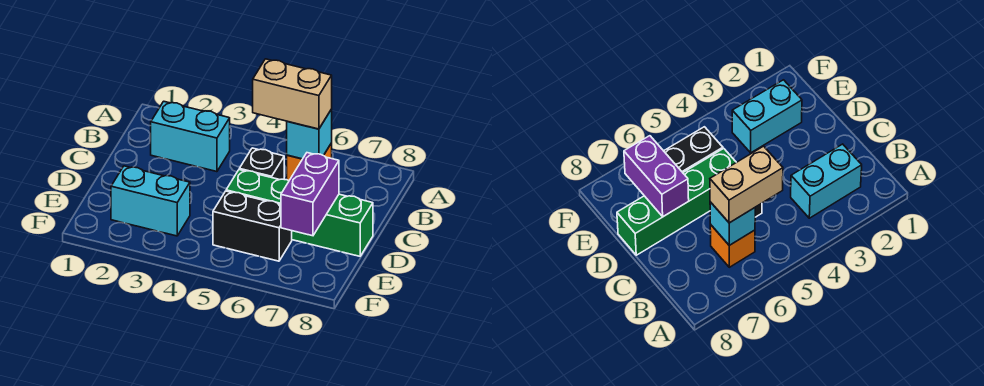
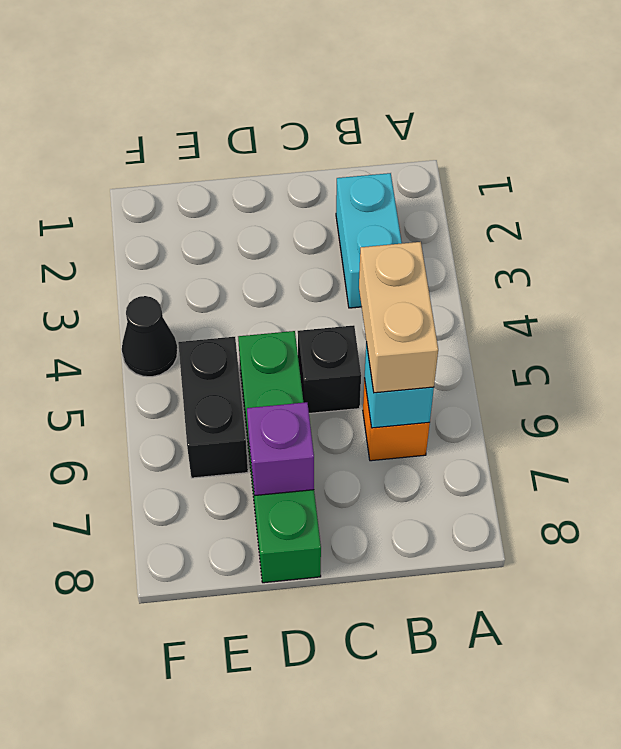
purple brick D7:E7 level 2 -> purple brick D7 level 2
cyan brick E2:E3 level 1 -> none
none -> black cone F4 level 1

